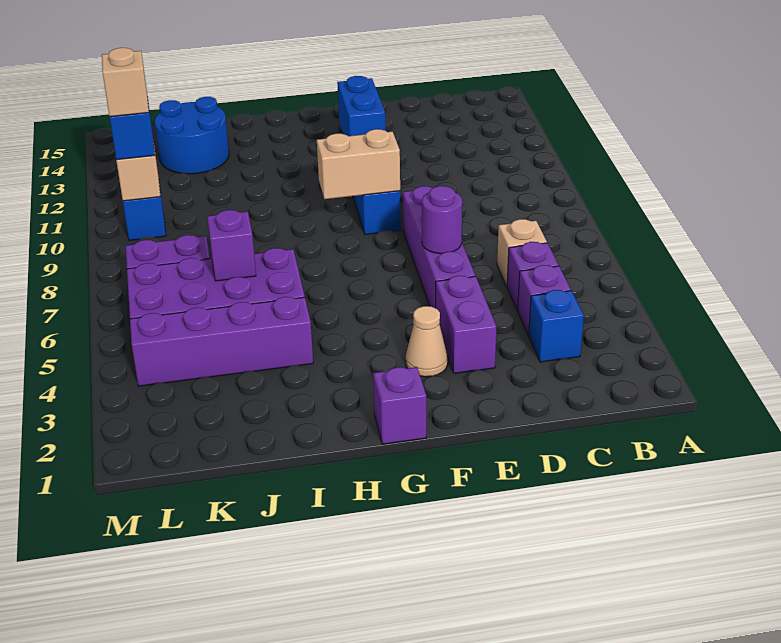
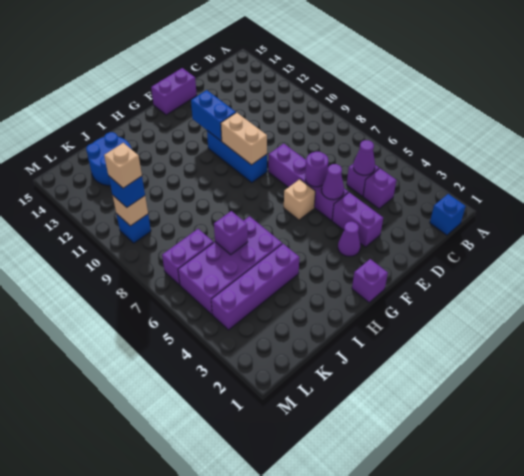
blue brick C3 level 1 -> blue brick B1 level 1
none -> purple cone C5 level 2
tan brick C6 level 1 -> tan brick F6 level 1
none -> purple cone E5 level 2
none -> purple brick E15:F15 level 1
tan cone F3 level 1 -> purple cone F3 level 1
tan brick F9:G9 level 2 -> tan brick F9:F10 level 2

